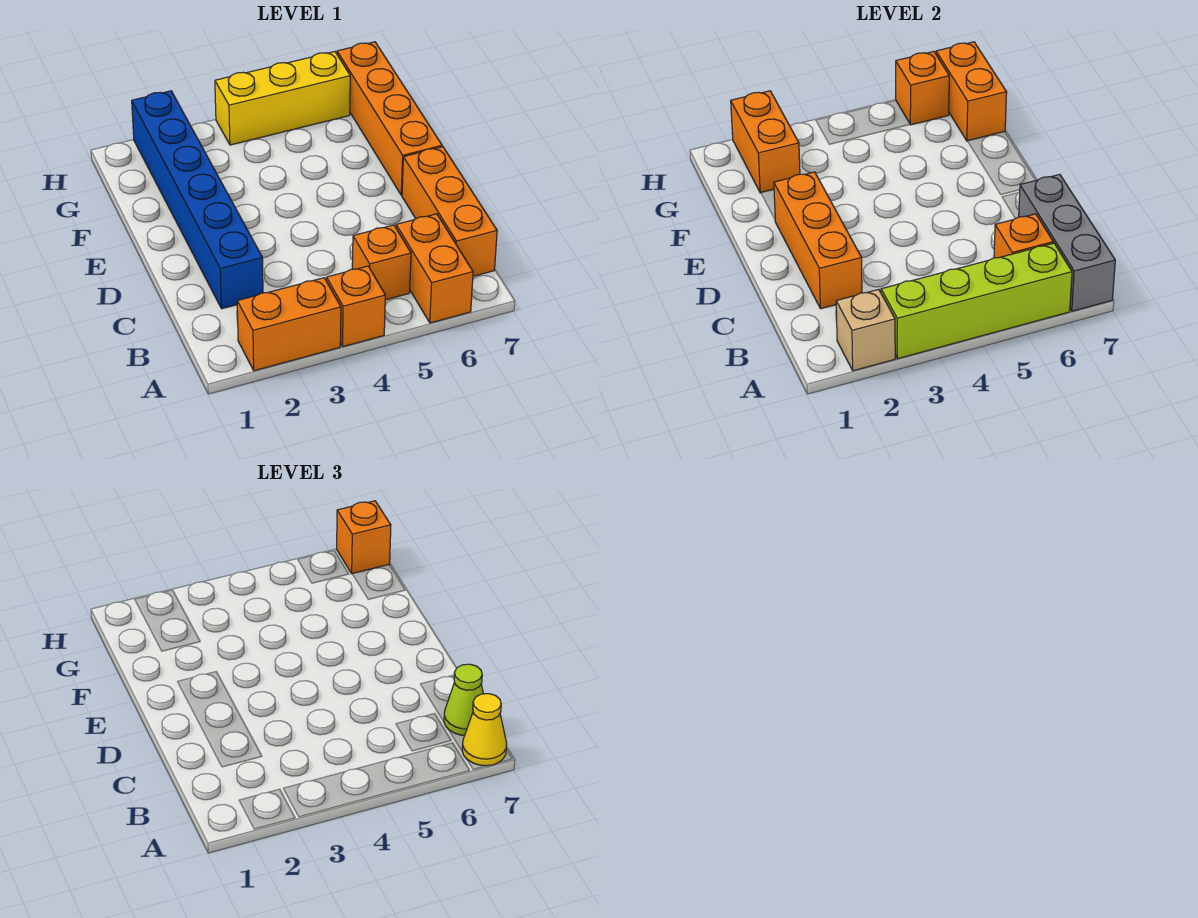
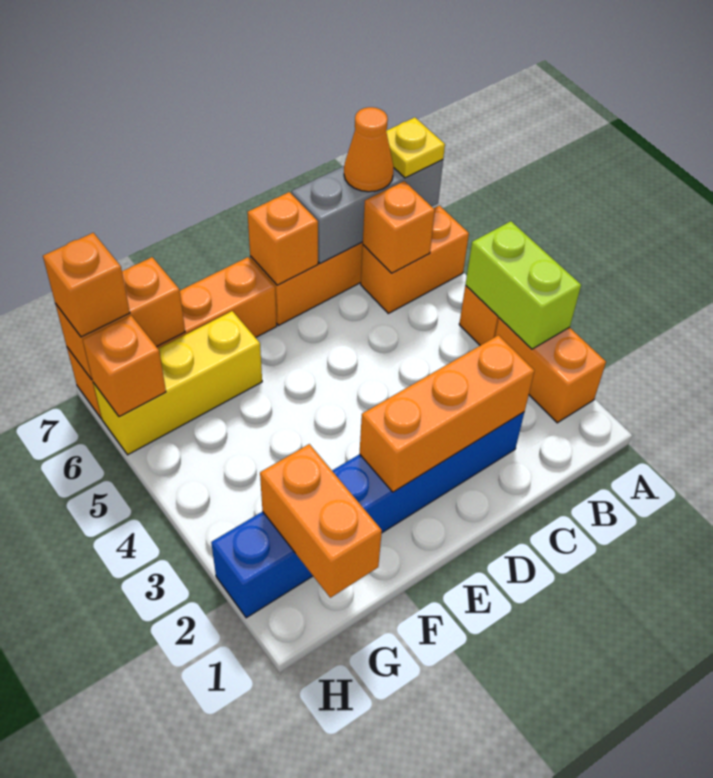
tan brick A2 level 2 -> none
lime brick A3:A6 level 2 -> lime brick A3:A4 level 2
yellow cone A7 level 3 -> yellow plate A7 level 3
orange brick B5 level 1 -> orange brick D7 level 2
lime cone B7 level 3 -> orange cone B7 level 3
orange brick G2:H2 level 2 -> orange brick G1:G2 level 2
yellow brick H4:H6 level 1 -> yellow brick F6:H6 level 1

